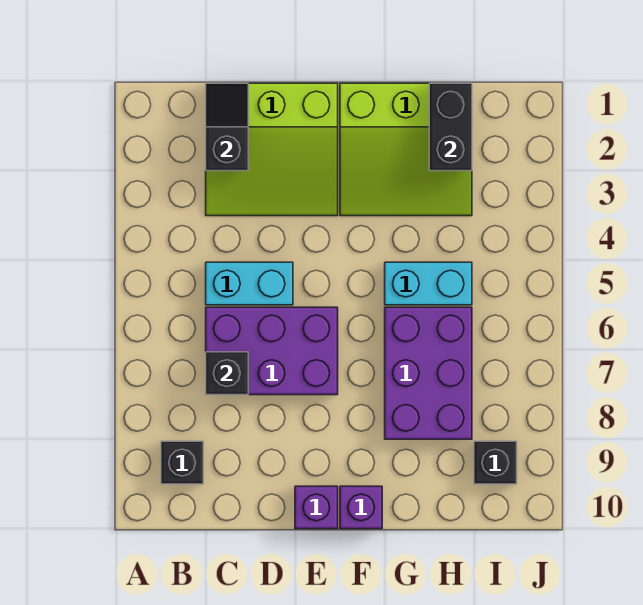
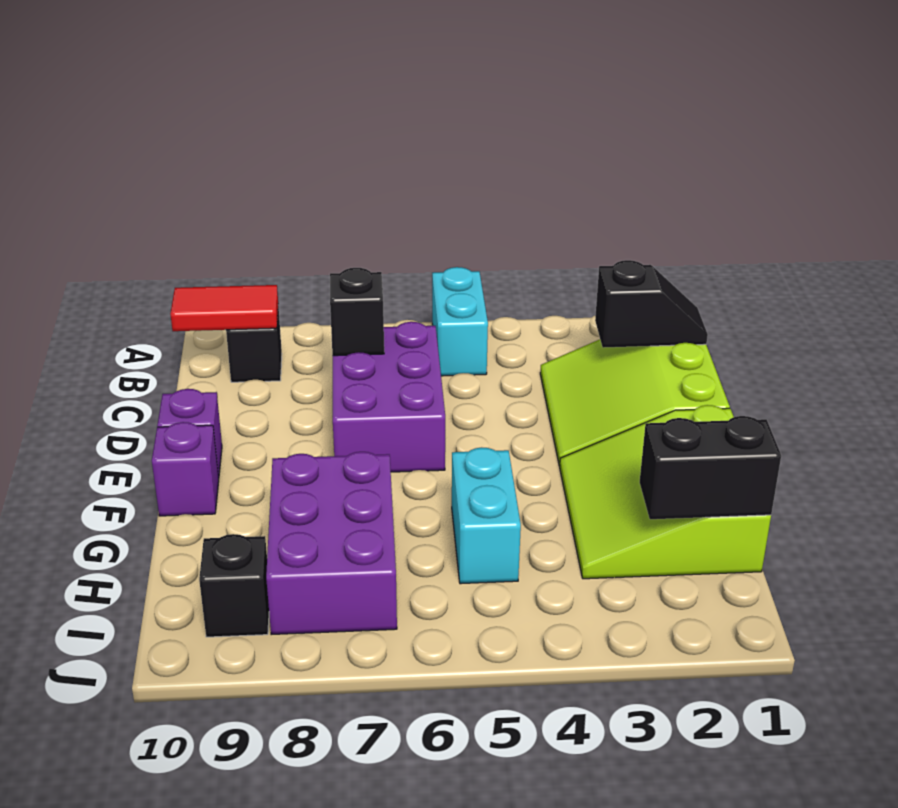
none -> red tile B9:B10 level 2
cyan brick C5:D5 level 1 -> cyan brick A5:B5 level 1
purple brick G6:H8 level 1 -> purple brick G7:I8 level 1

